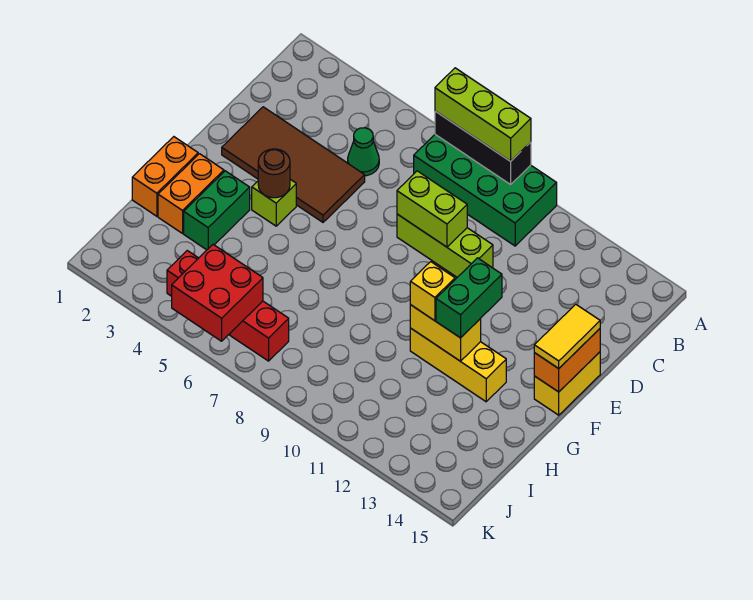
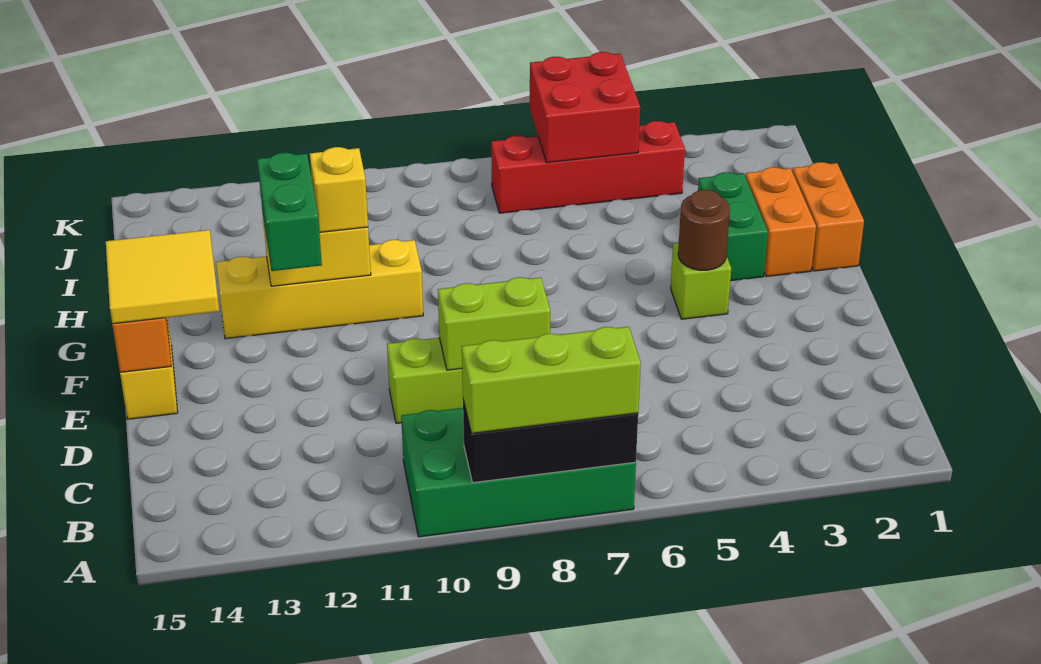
green cone C5 level 1 -> none
brown tile D2:E5 level 1 -> none
yellow tile E15:F15 level 3 -> yellow tile E14:F15 level 3
yellow brick G11:G13 level 1 -> yellow brick G10:G13 level 1

